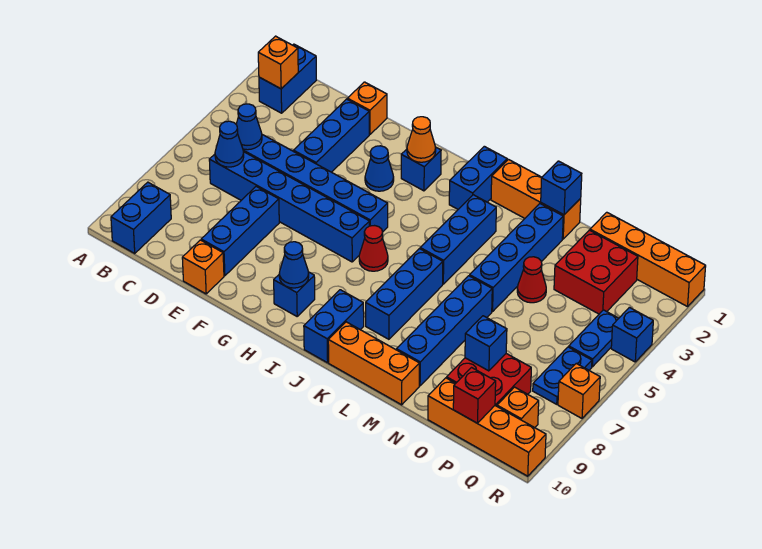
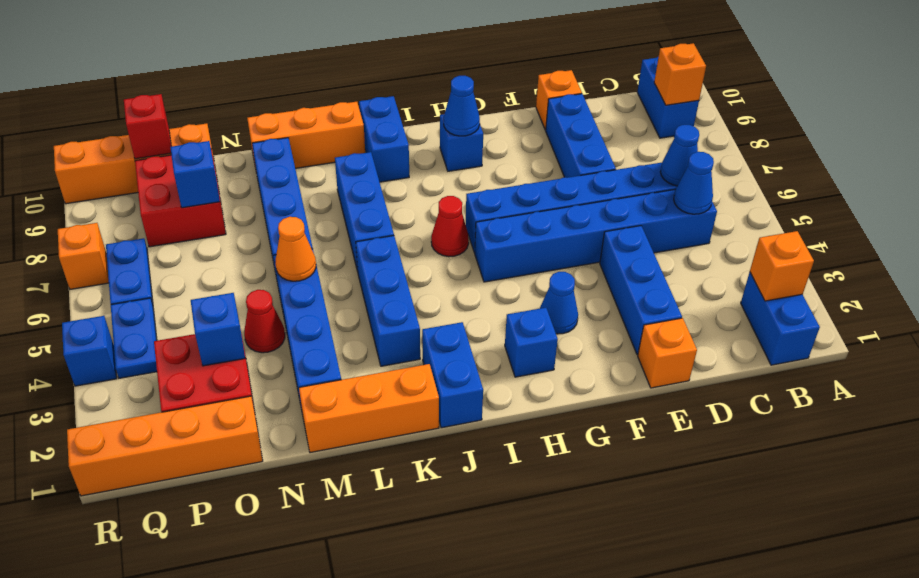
orange cone H2 level 2 -> orange cone M5 level 2
blue brick M1 level 2 -> blue brick O3 level 2
orange brick Q9 level 1 -> orange brick B9 level 2

